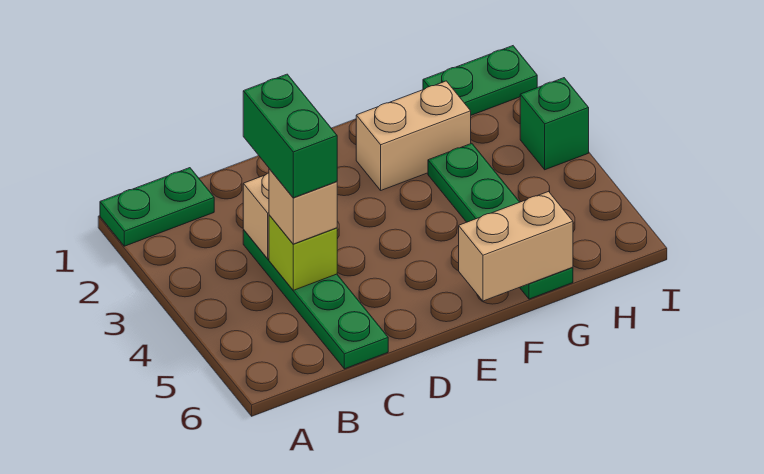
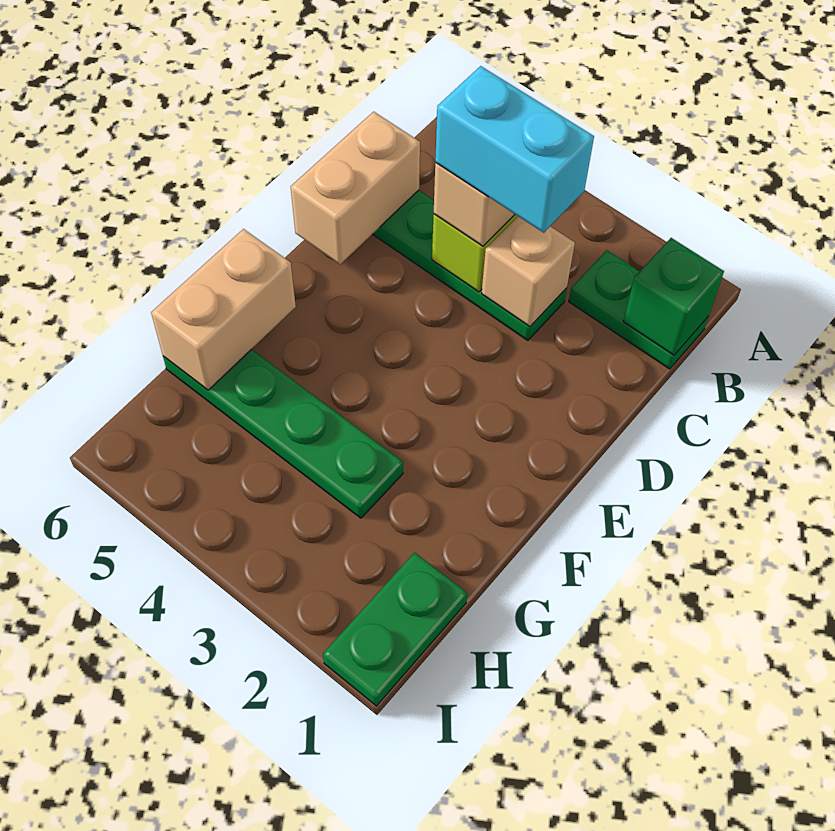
green plate A1:B1 level 1 -> green plate B1:B2 level 1
green brick C3:C4 level 4 -> cyan brick C3:C4 level 4
tan brick F2:G2 level 1 -> tan brick C6:D6 level 2
green brick I3 level 1 -> green brick B1 level 2

